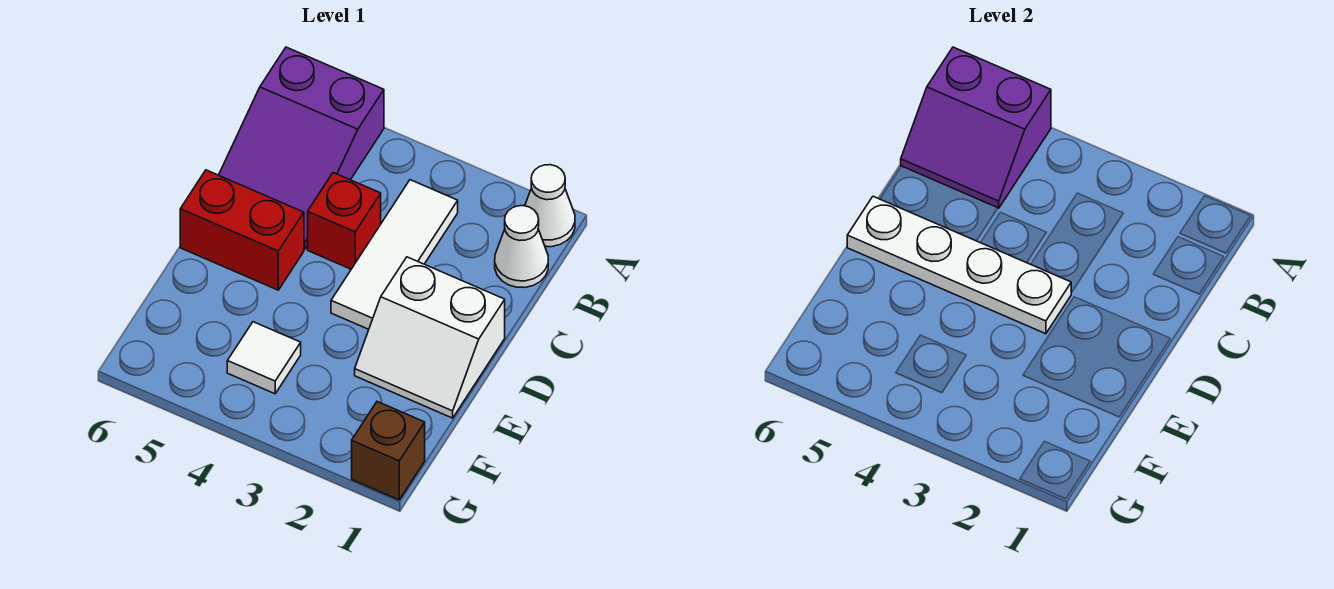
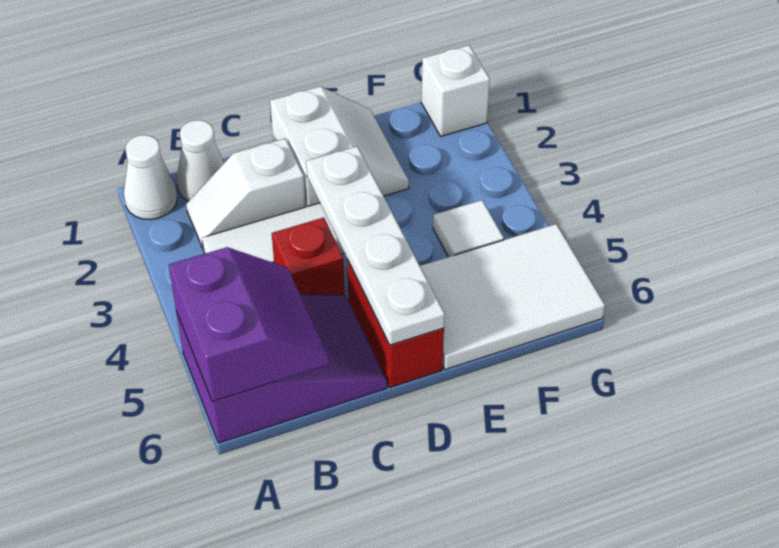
none -> white slope B2:C2 level 1 top C
none -> white tile E5:G6 level 1
brown brick G1 level 1 -> white brick G1 level 1

